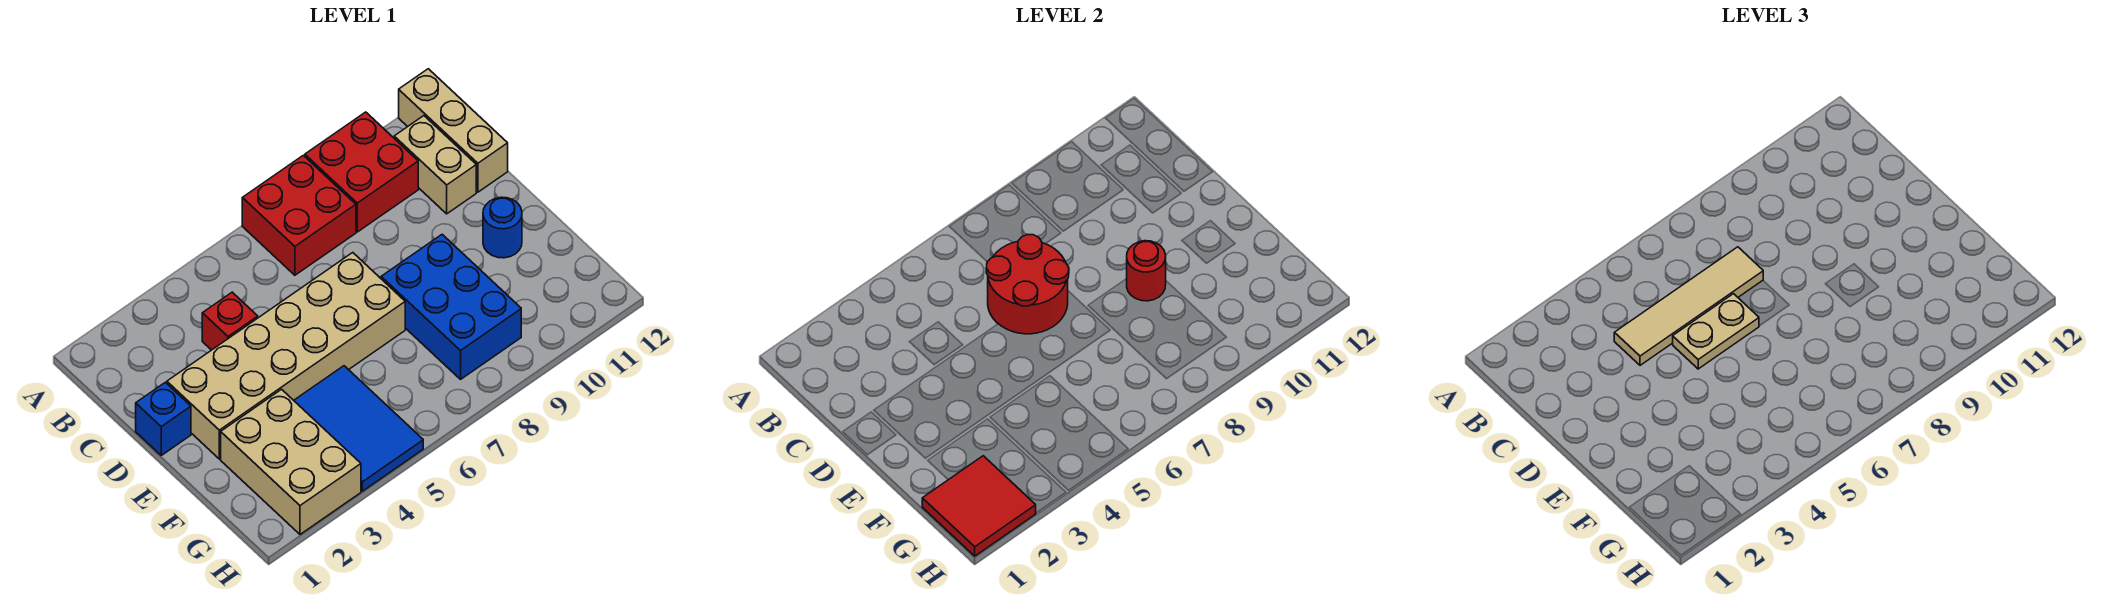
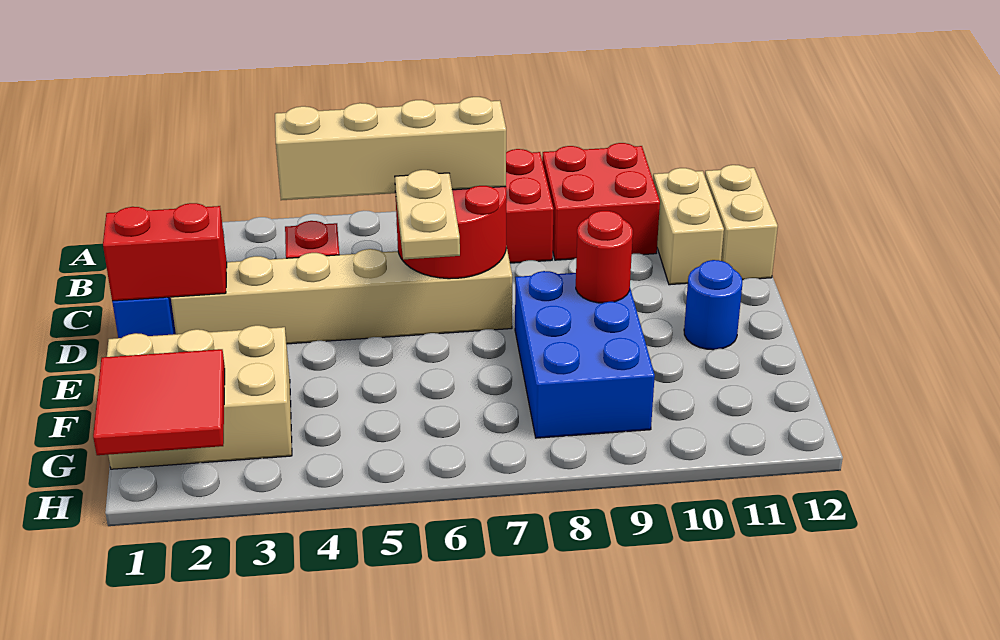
tan brick A12:C12 level 1 -> tan brick B12:C12 level 1
tan tile C4:C7 level 3 -> tan brick C4:C7 level 3
none -> red brick D1:D2 level 2
tan brick D2:E7 level 1 -> tan brick D2:D7 level 1
tan plate D5:D6 level 3 -> tan plate D6:E6 level 3
tan brick F2:H3 level 1 -> tan brick F1:G3 level 1
blue tile F4:H5 level 1 -> none

